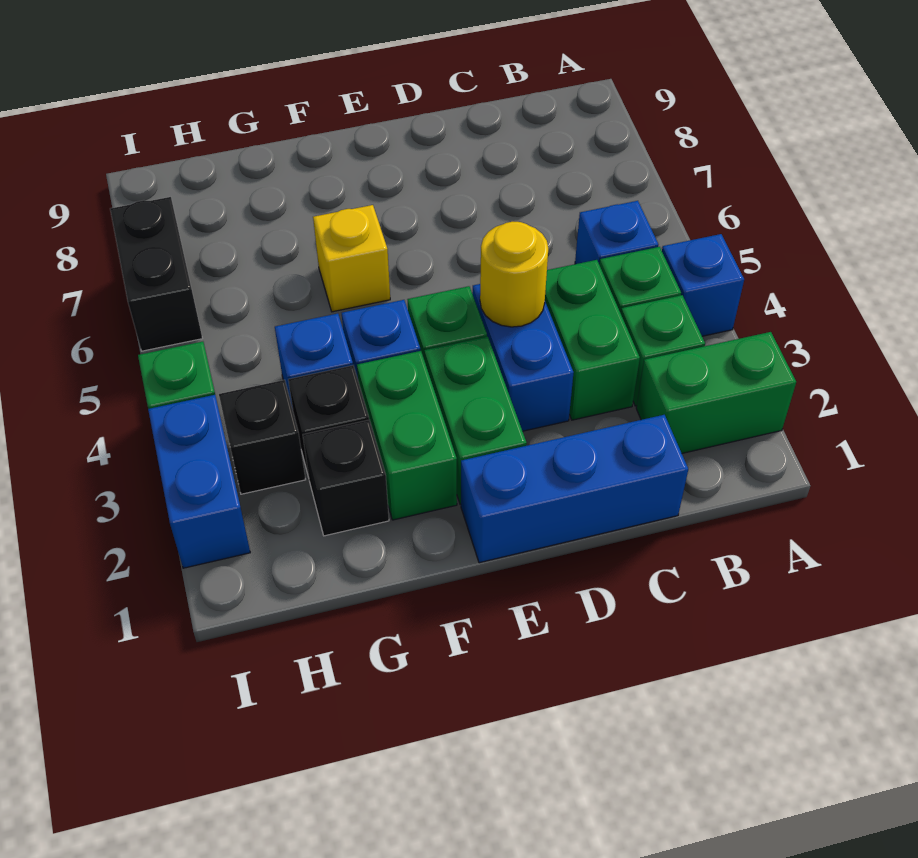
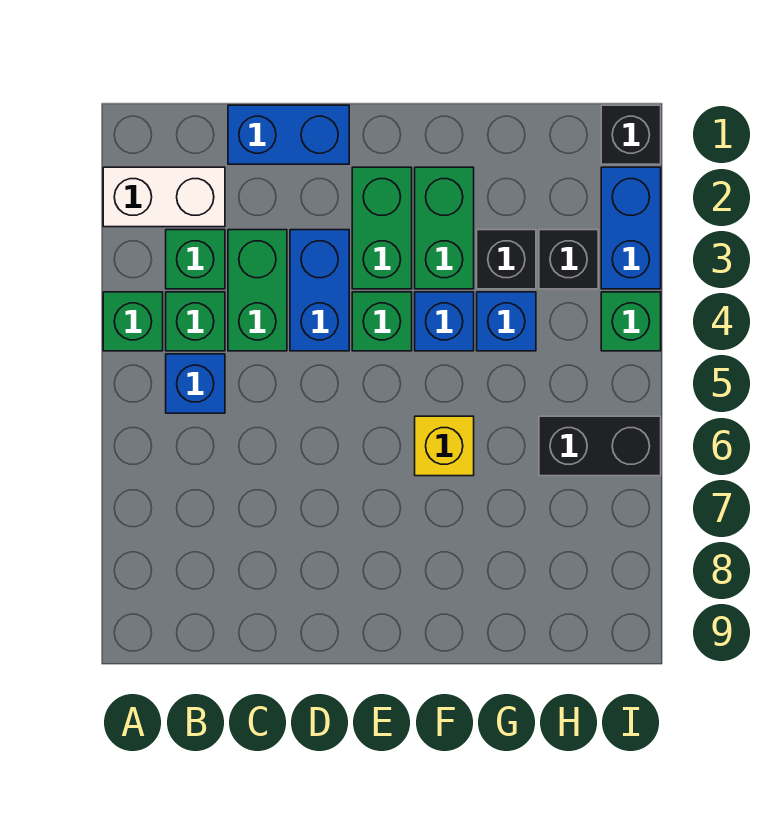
green brick A2:B2 level 1 -> white brick A2:B2 level 1
blue brick A4 level 1 -> green brick A4 level 1
blue brick C1:E1 level 1 -> blue brick C1:D1 level 1
yellow round brick D4 level 2 -> none
black brick G2 level 1 -> black brick I1 level 1
black brick I6:I7 level 1 -> black brick H6:I6 level 1

